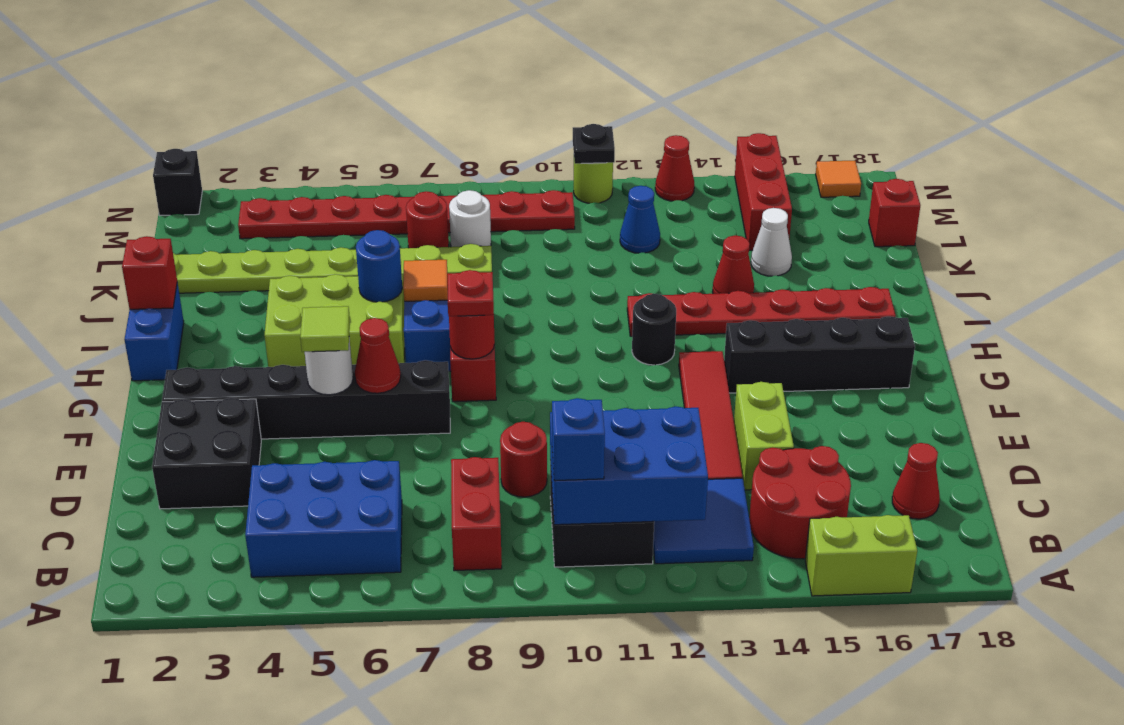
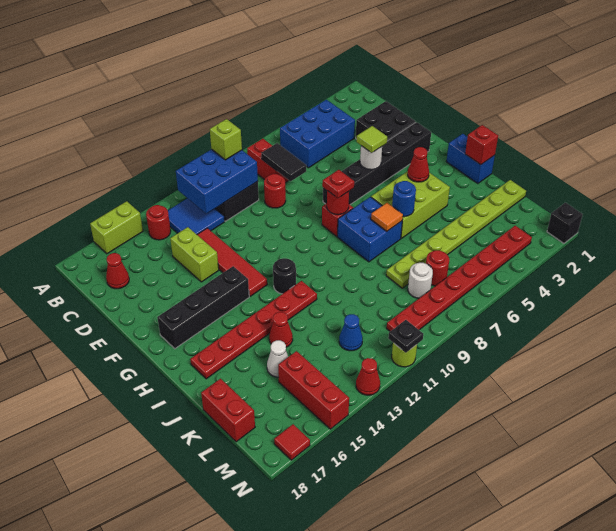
blue brick B10 level 3 -> lime brick B10 level 3
red round brick B14:C15 level 1 -> red round brick B14 level 1
none -> black tile C8:D8 level 2
red cone F6 level 2 -> red cone H4 level 2
red brick L18 level 1 -> red brick K18:L18 level 1
orange tile N17 level 1 -> red tile N17 level 1

